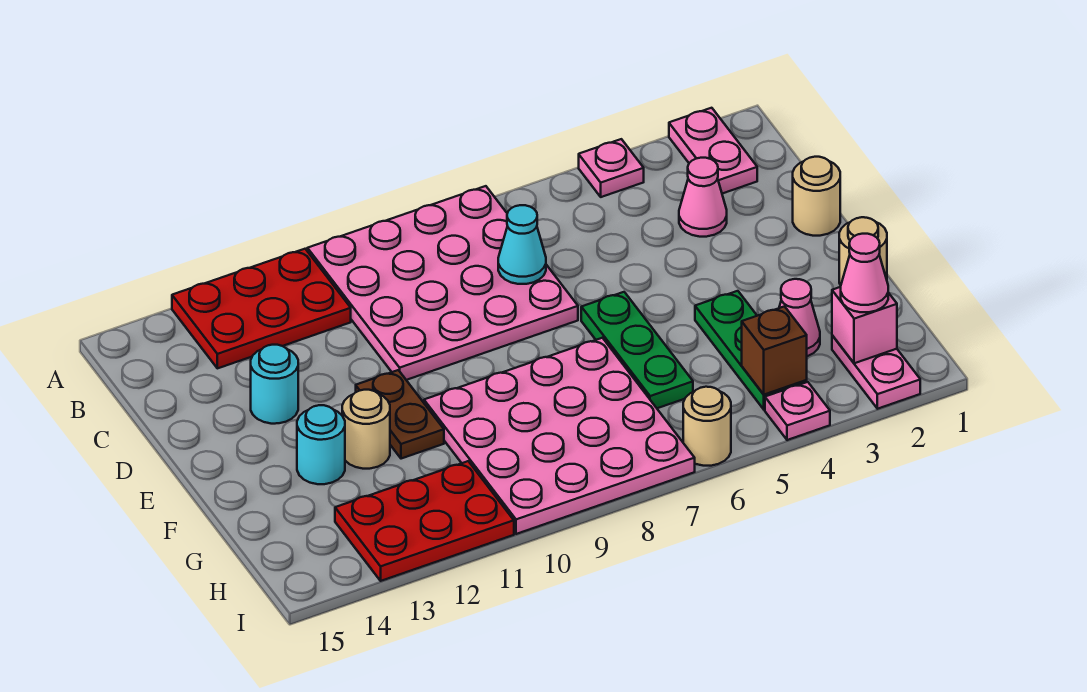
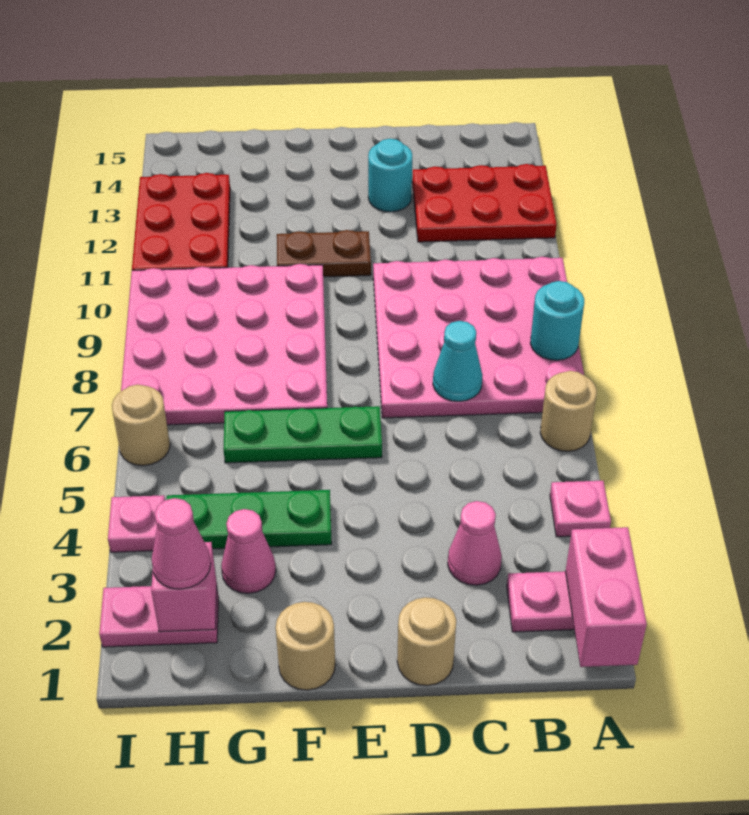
none -> pink brick A1:A2 level 2
red plate A11:B13 level 1 -> red plate A12:C13 level 1
tan round brick F12 level 1 -> tan round brick A6 level 1
cyan round brick F13 level 1 -> cyan round brick A8 level 2
brown brick H4 level 2 -> none

